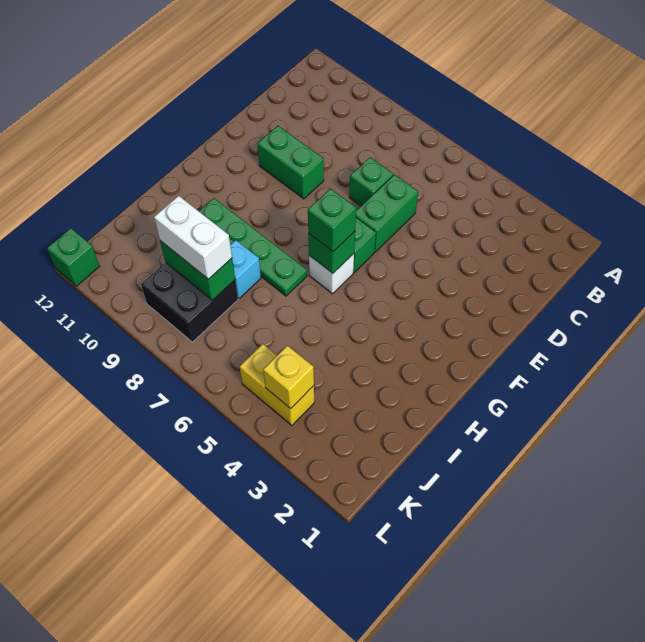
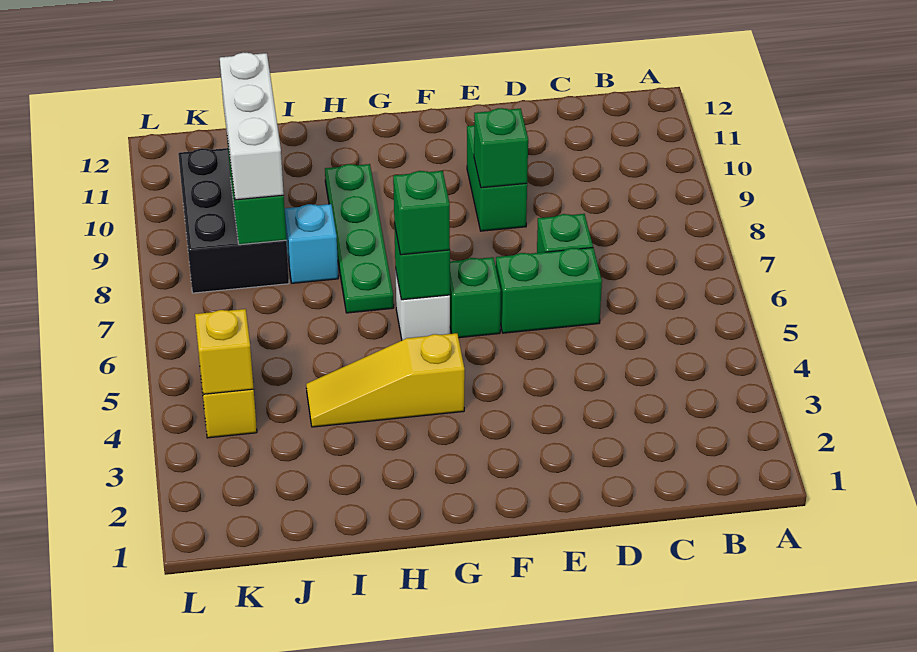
none -> yellow slope G4:I4 level 1 top G
black brick J8:K9 level 1 -> black brick J8:K10 level 1
white brick J8:J9 level 3 -> white brick J8:J10 level 3
green brick L12 level 1 -> green brick E9 level 2

